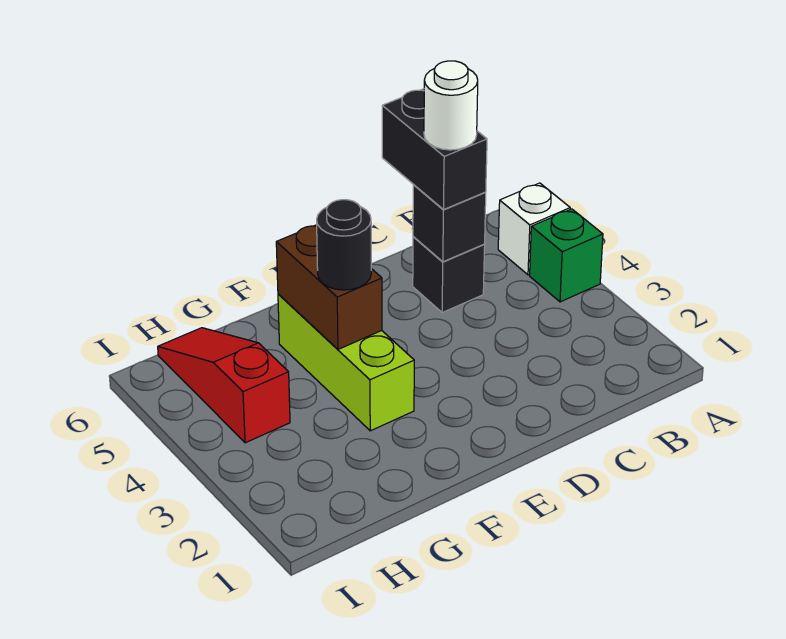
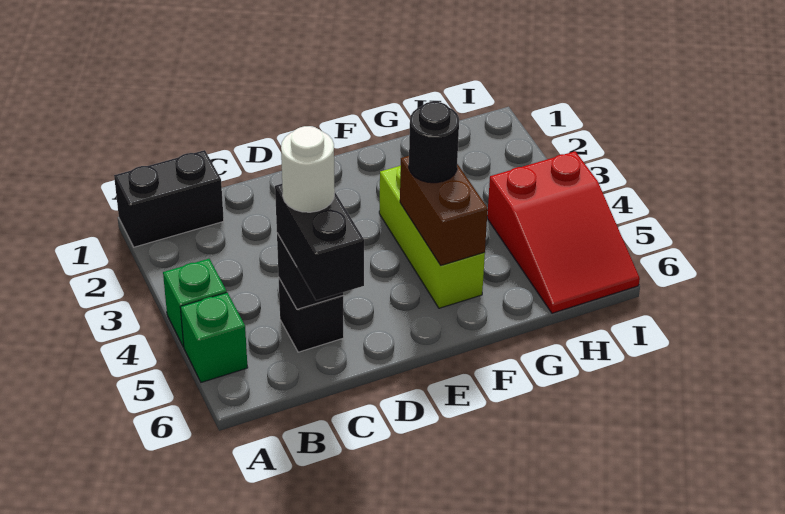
none -> black brick A1:B1 level 1
white brick A5 level 1 -> green brick A5 level 1
red slope H4:H6 level 1 top 4 -> red slope H4:I6 level 1 top 4

